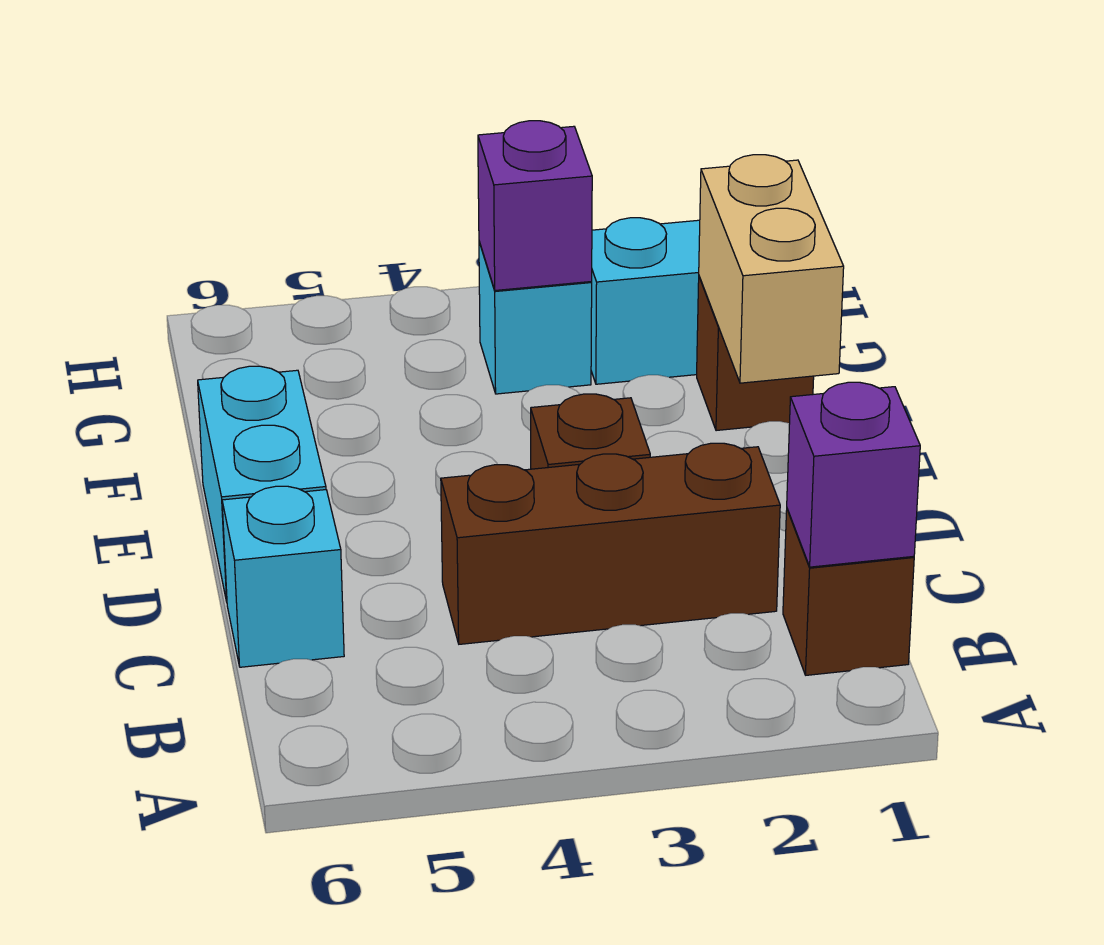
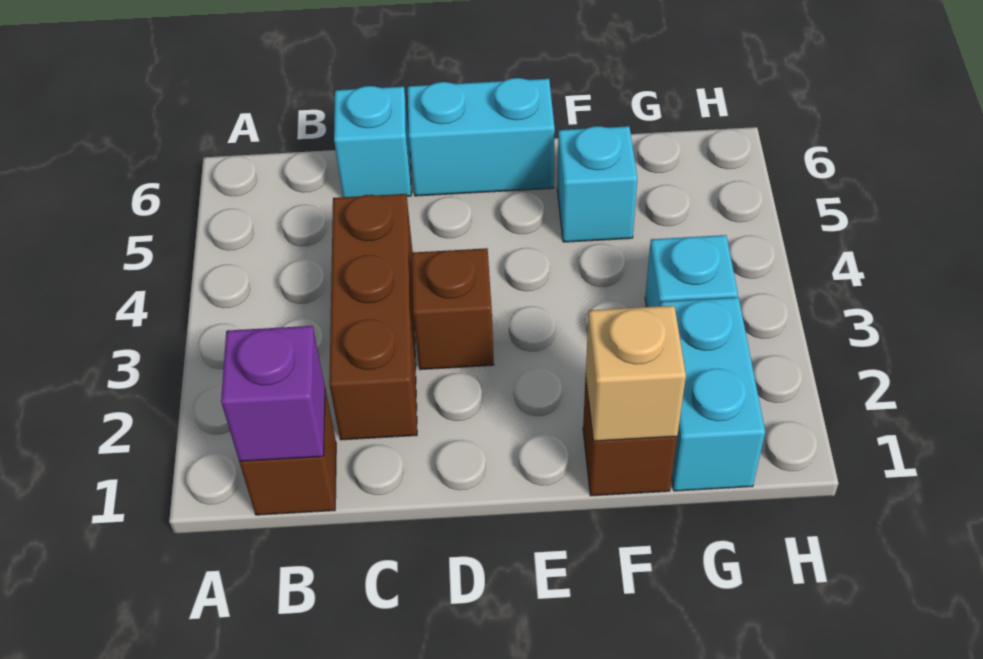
tan brick E1:F1 level 2 -> tan brick F1 level 2
none -> cyan brick F5 level 1
purple brick G3 level 2 -> none

